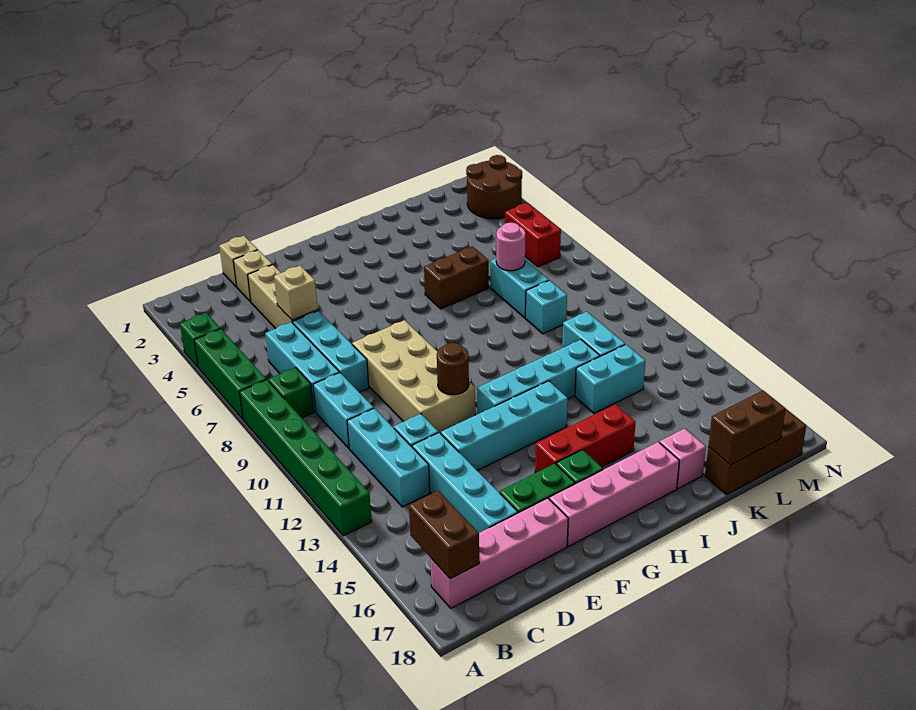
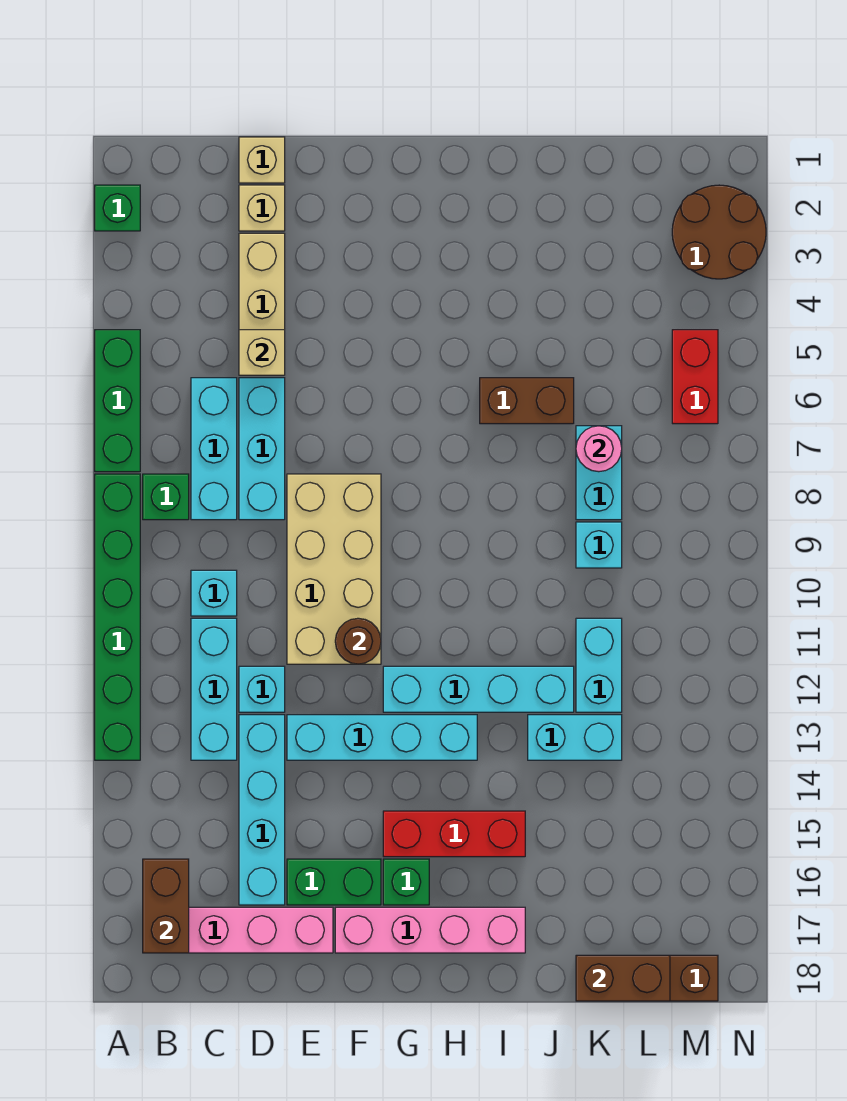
green brick A4 level 1 -> green brick A2 level 1
cyan brick C9:C10 level 1 -> cyan brick C10 level 1
pink brick J17 level 1 -> none

